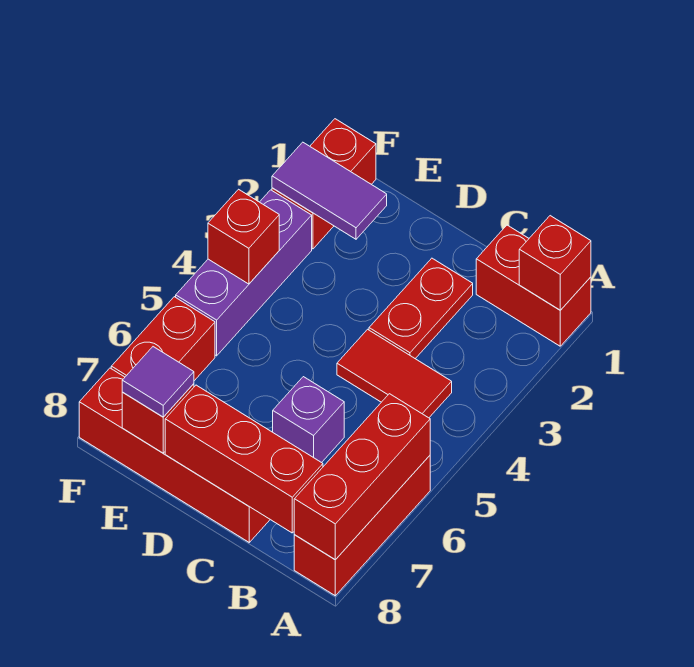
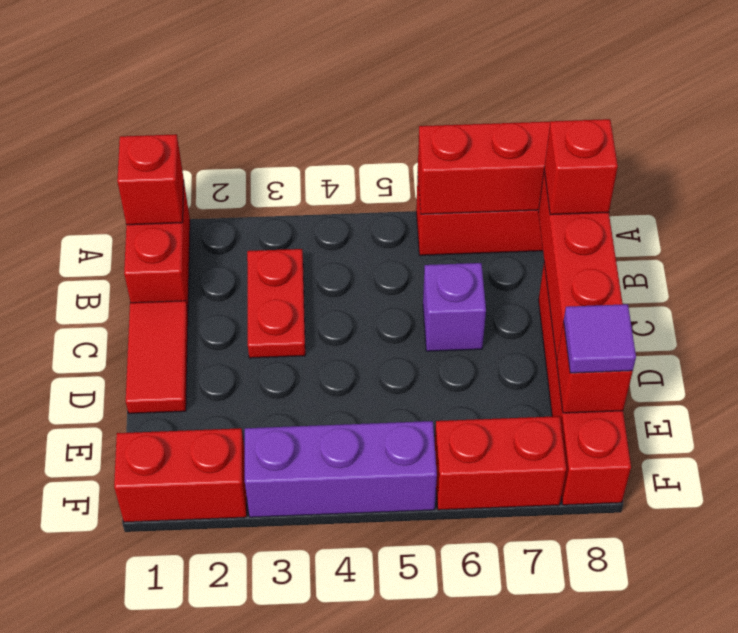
red tile B4:C4 level 1 -> red tile C1:D1 level 1
red plate C2:C3 level 1 -> red plate B3:C3 level 1
purple tile E2:F2 level 2 -> none
red brick F4 level 2 -> red brick B8 level 3

